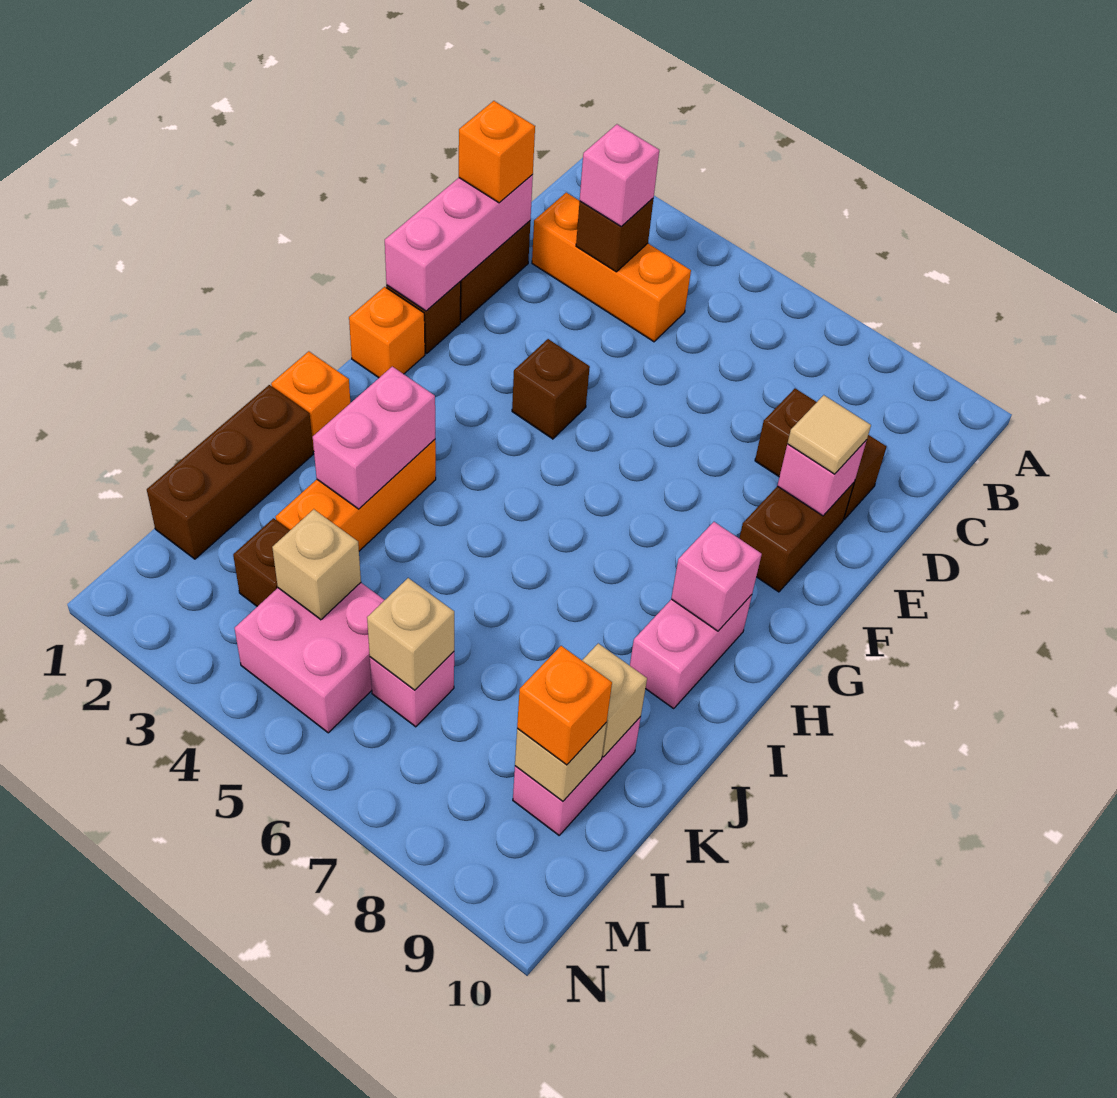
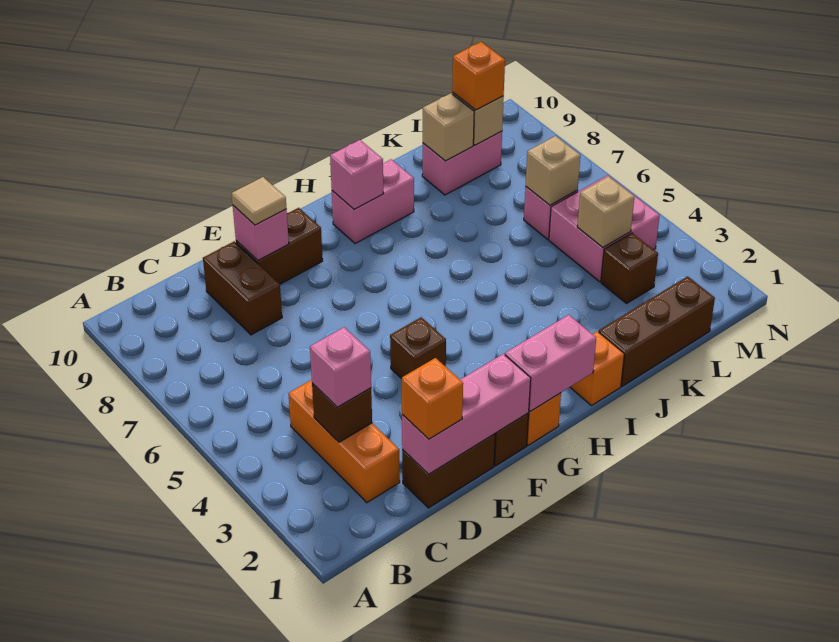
orange brick I3:K3 level 1 -> none
pink brick I3:J3 level 2 -> pink brick G1:H1 level 2

